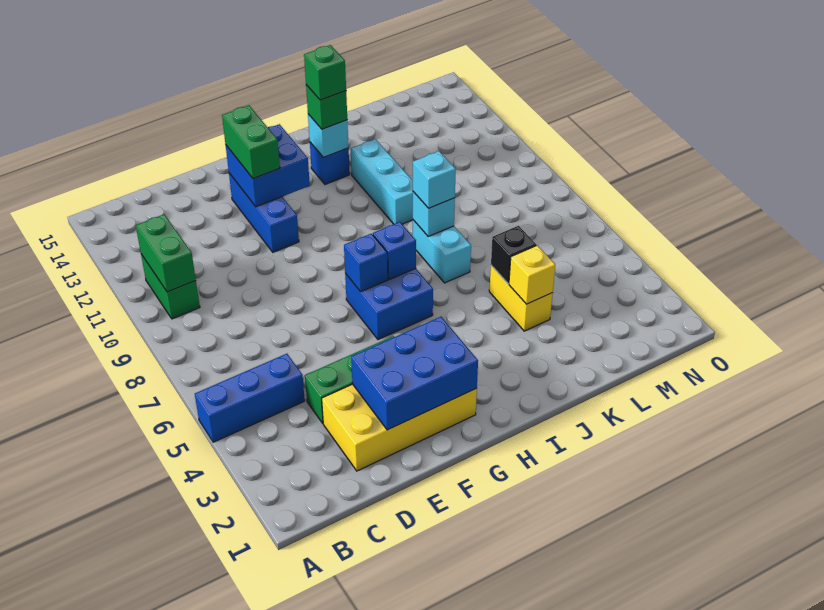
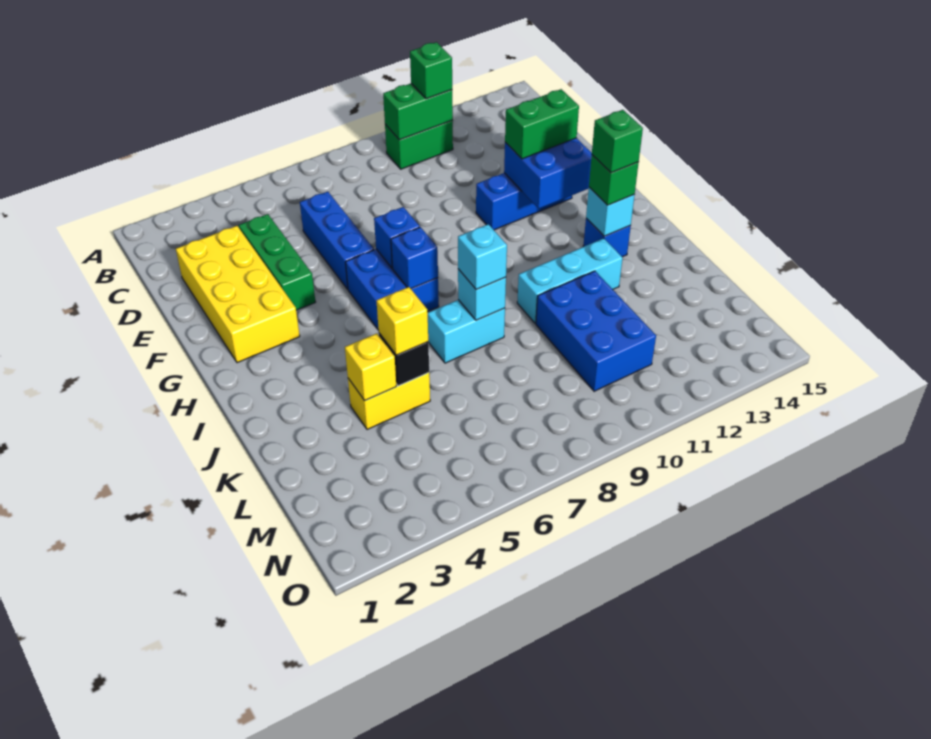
blue brick A5:C5 level 1 -> blue brick D6:F6 level 1
none -> green brick B11 level 3
blue brick E2:G3 level 2 -> blue brick K10:M11 level 1
none -> yellow brick K5 level 3

